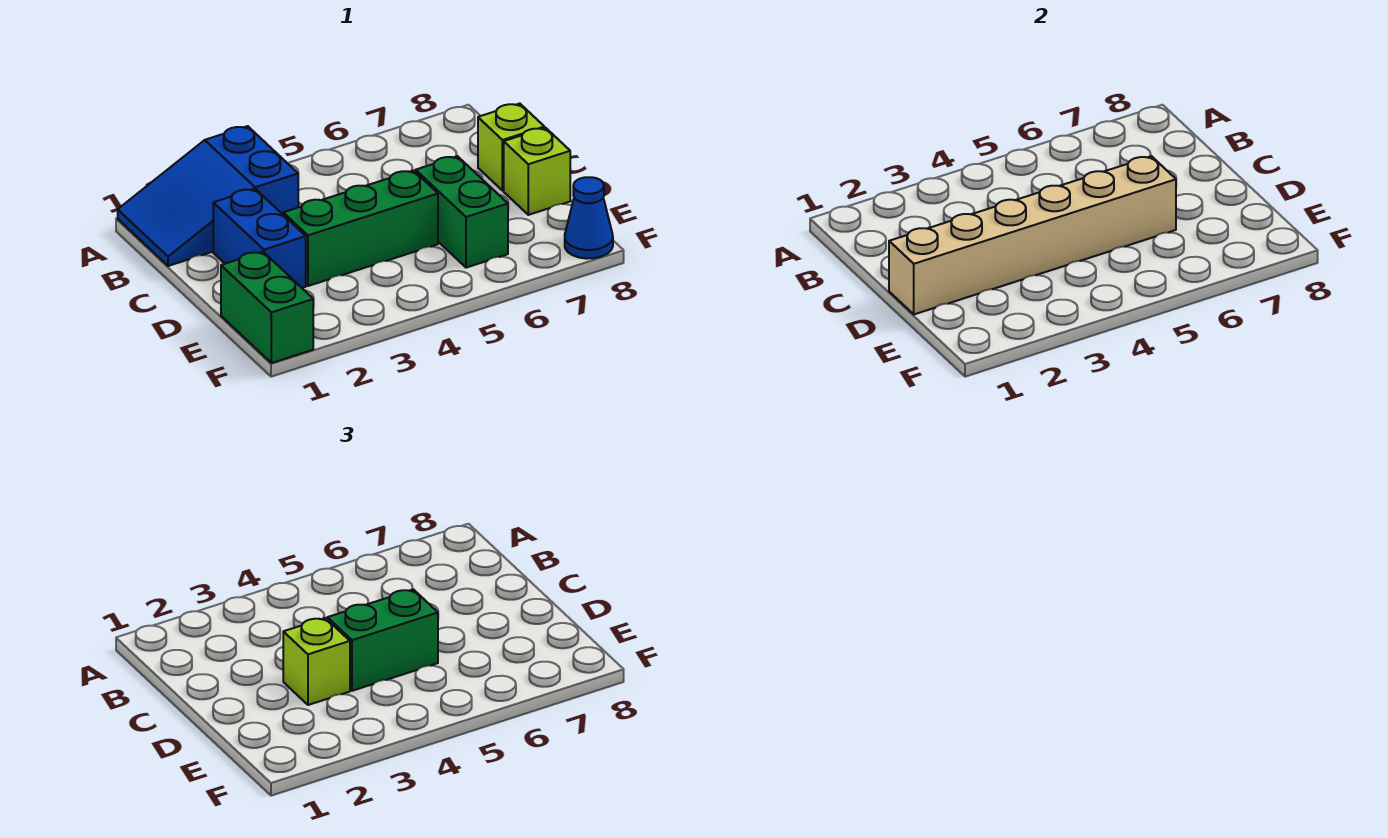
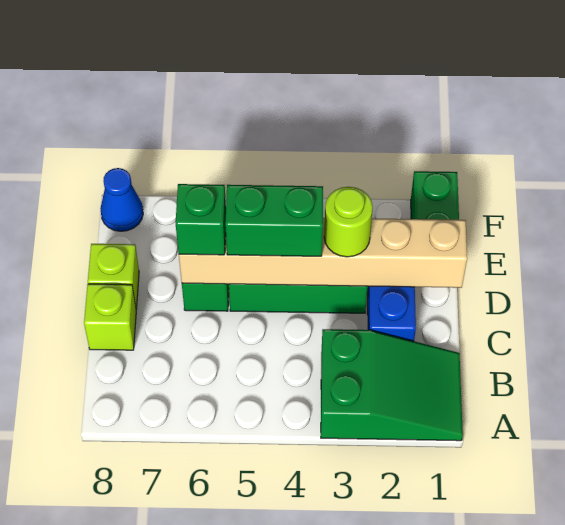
blue slope A1:B3 level 1 top 3 -> green slope A1:B3 level 1 top 3
lime brick D3 level 3 -> lime round brick D3 level 3
none -> green brick D6 level 3

